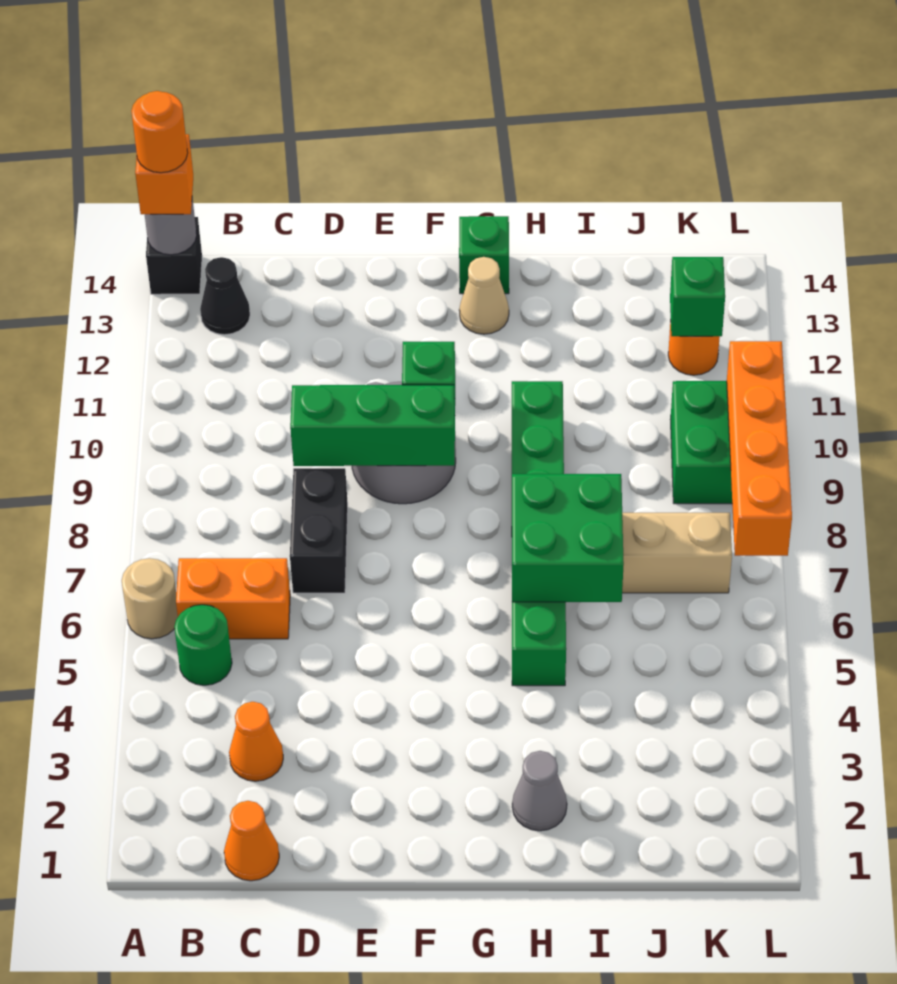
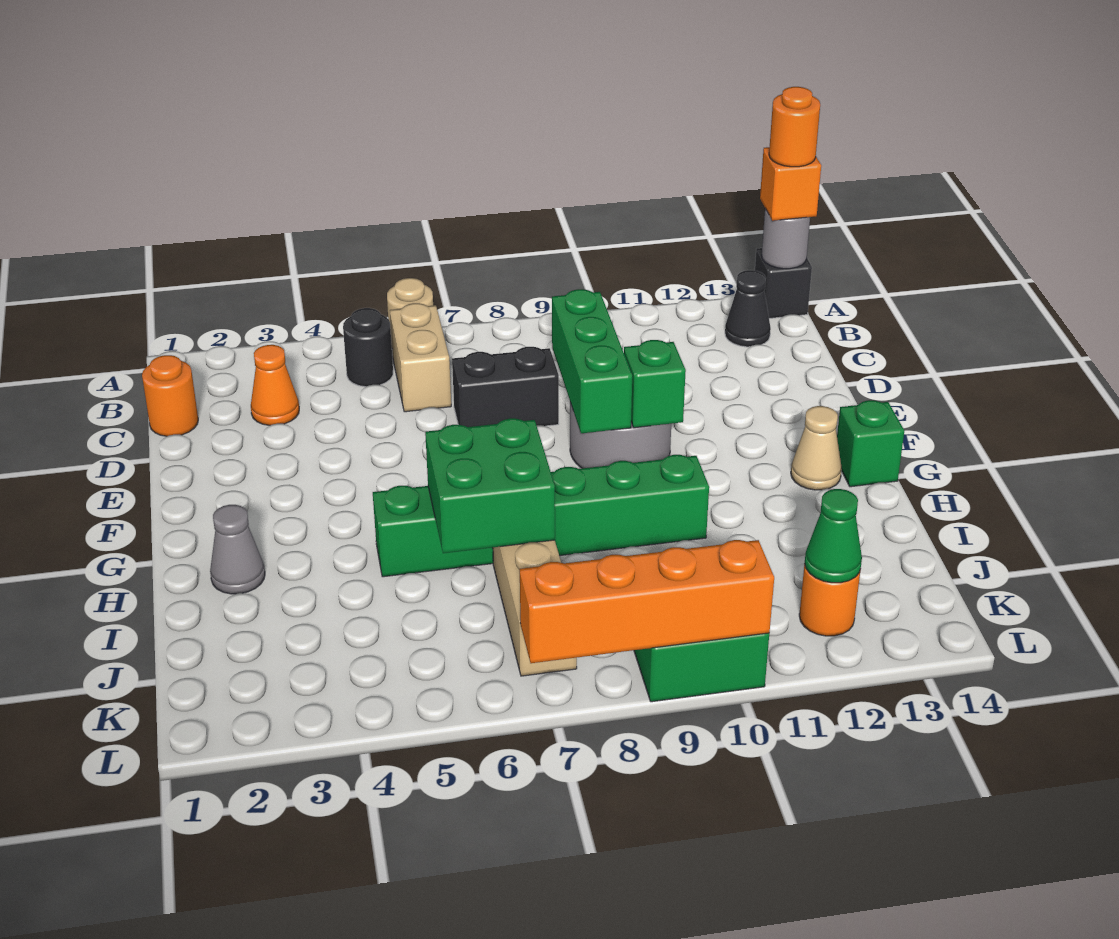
green round brick B5 level 1 -> black round brick B5 level 1
orange brick B6:C6 level 1 -> tan brick B6:C6 level 1
orange cone C1 level 1 -> orange round brick C1 level 1
green brick K12 level 2 -> green cone K12 level 2

